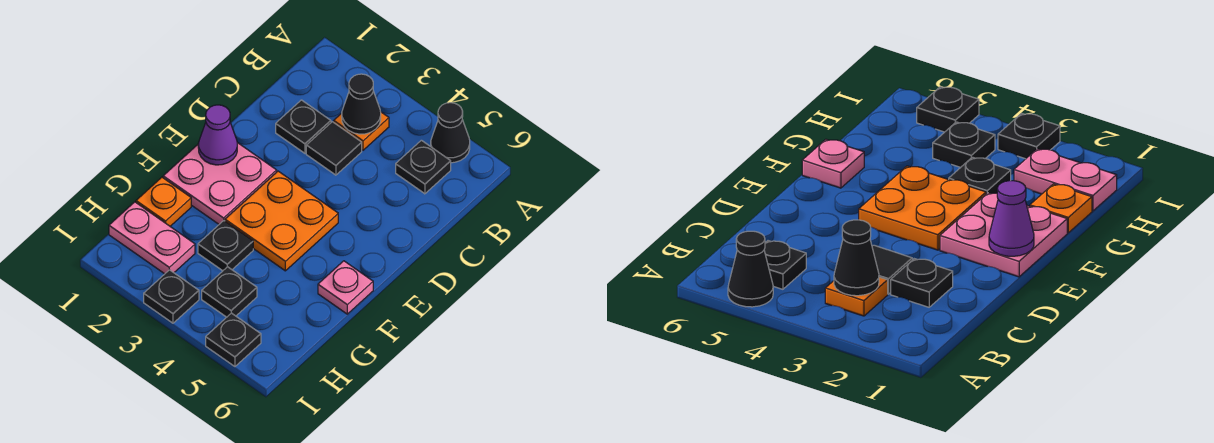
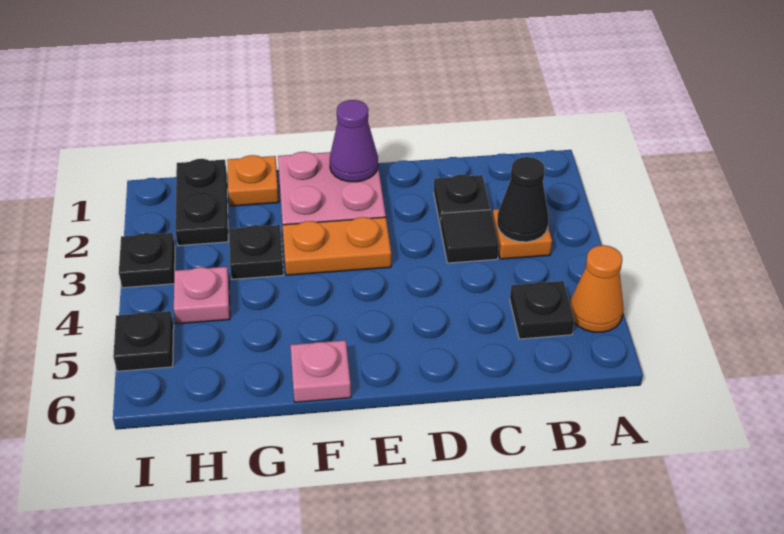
black cone A5 level 1 -> orange cone A5 level 1
orange plate E3:F4 level 1 -> orange plate E3:F3 level 1
pink plate H1:H2 level 1 -> black plate H1:H2 level 1
black plate H4 level 1 -> pink plate H4 level 1

